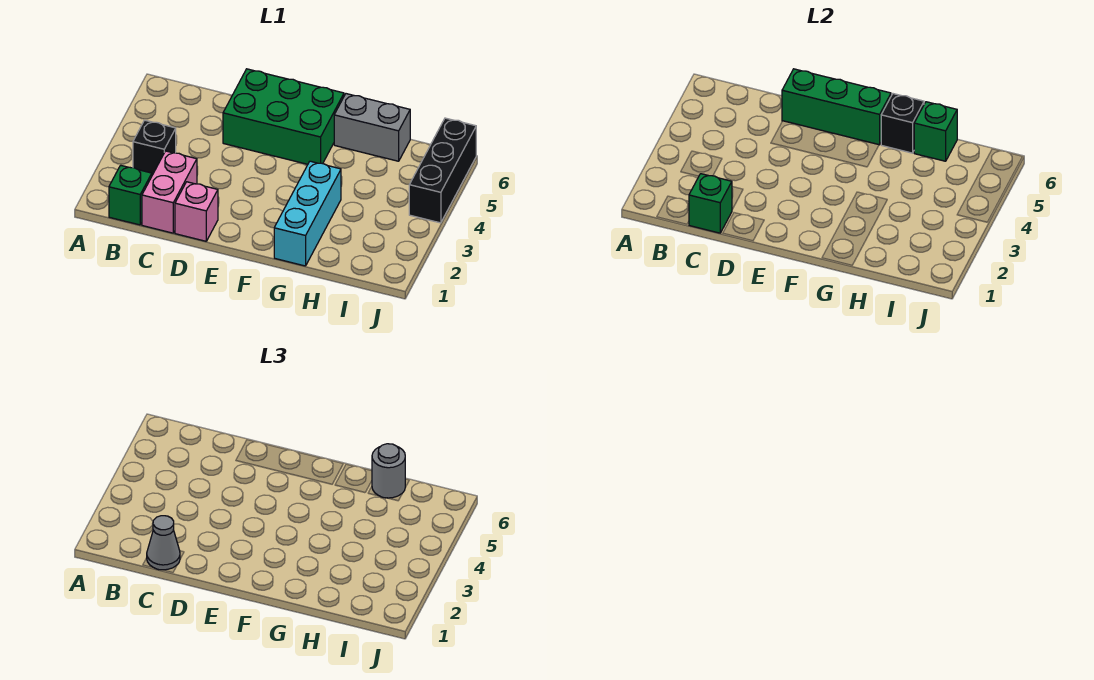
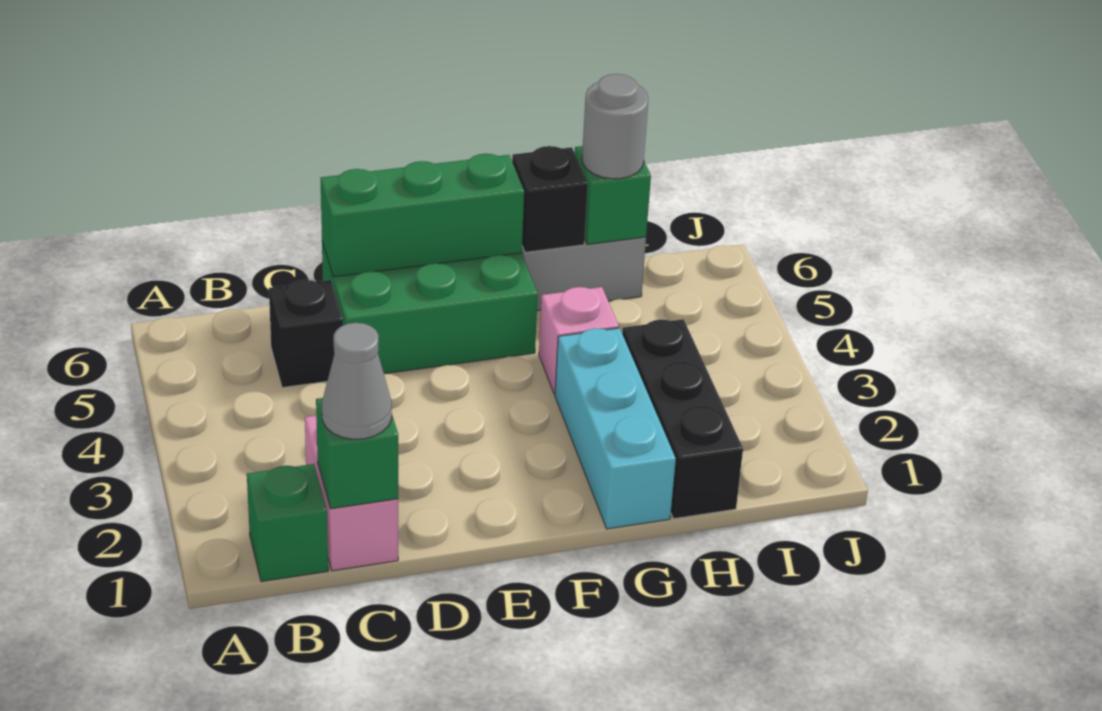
black brick B3 level 1 -> black brick C5 level 1
pink brick D1 level 1 -> pink brick G4 level 1
black brick J4:J6 level 1 -> black brick H1:H3 level 1

